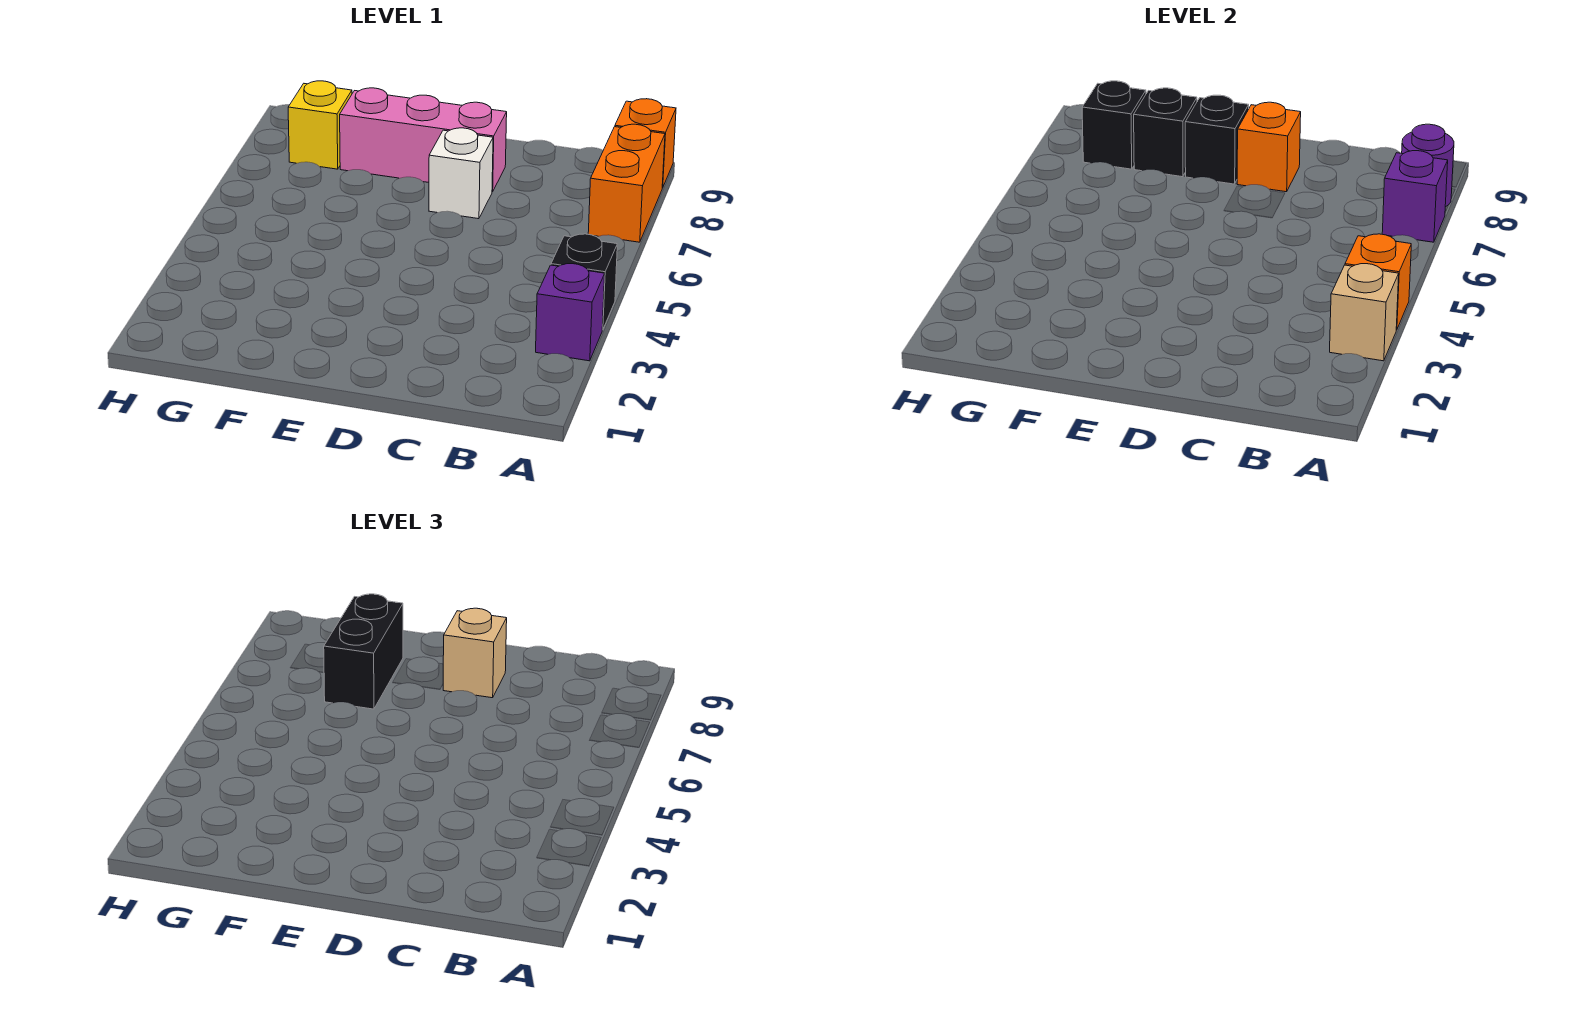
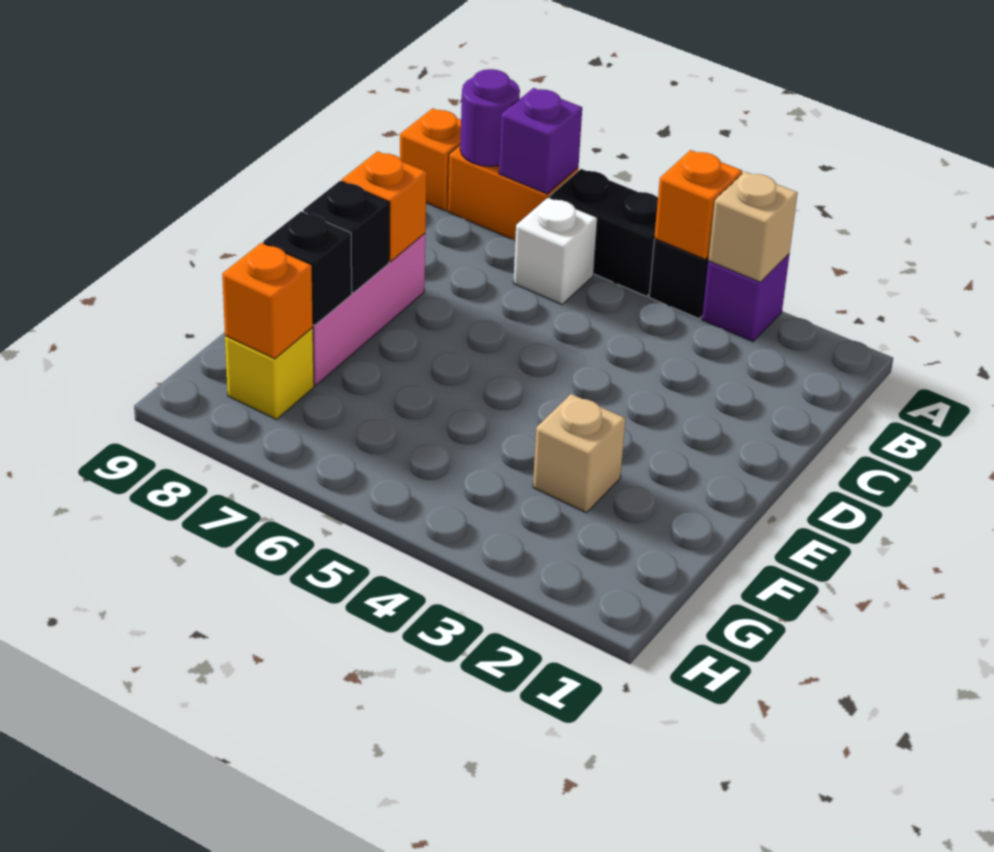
white brick D7 level 1 -> white brick B6 level 1
tan brick D8 level 3 -> tan brick F3 level 1
black brick F7:F8 level 3 -> black brick A5:A6 level 1
black brick G8 level 2 -> orange brick G8 level 2

